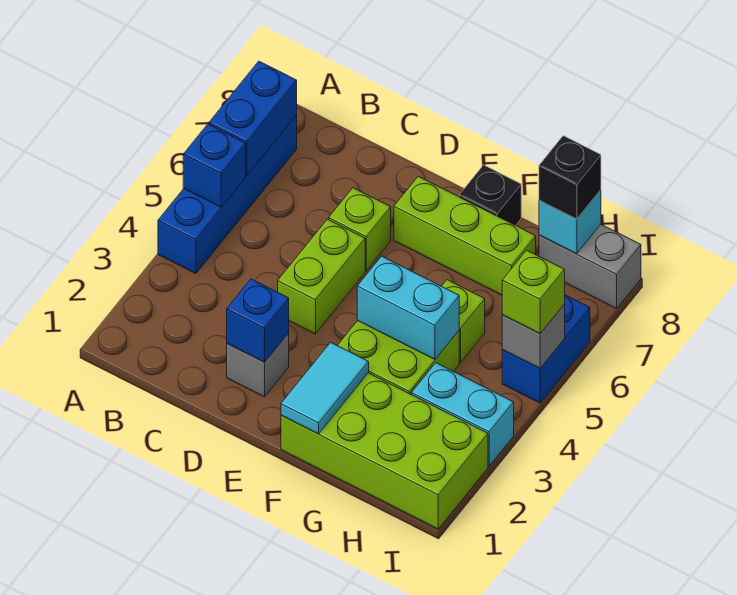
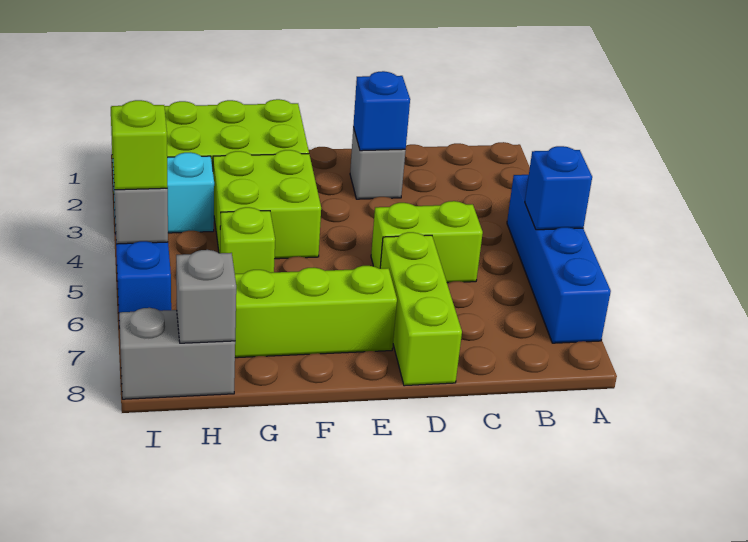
blue brick A6:A7 level 2 -> none
lime brick D4:D5 level 1 -> lime brick C5:D5 level 1
lime brick D6 level 1 -> lime brick D6:D8 level 1
cyan tile F1:F2 level 2 -> none
cyan brick F4:G4 level 2 -> none
black brick F8 level 1 -> none
cyan brick H8 level 2 -> grey brick H8 level 2
black brick H8 level 3 -> none

